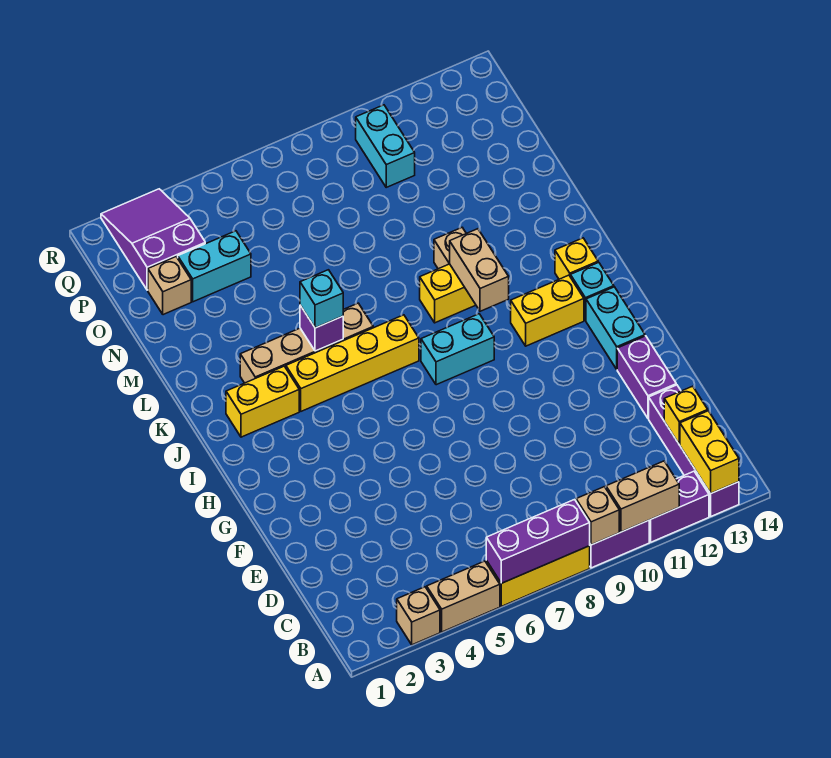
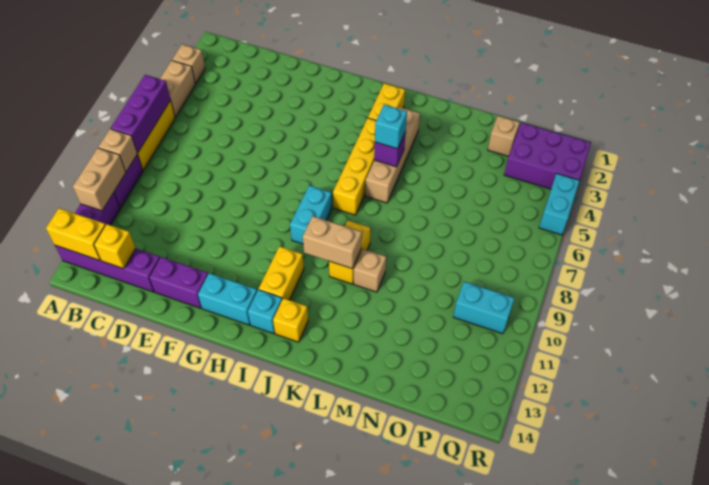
cyan brick O3:O4 level 1 -> cyan brick R4:R5 level 1
purple slope P2:R3 level 1 top P -> purple brick P2:R3 level 1

